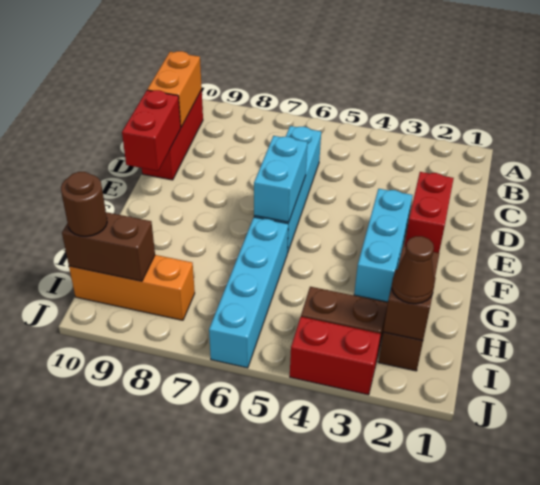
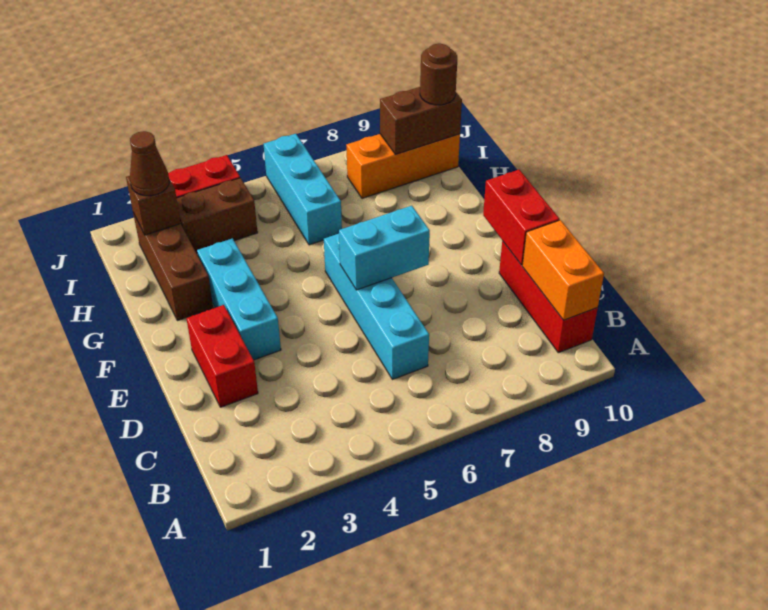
cyan brick E6:F6 level 2 -> cyan brick E6:E7 level 2
cyan brick G6:J6 level 1 -> cyan brick H6:J6 level 1

